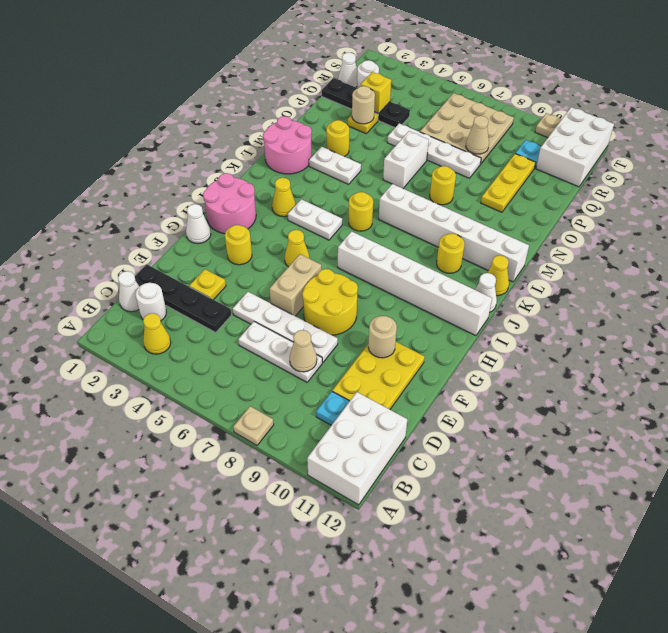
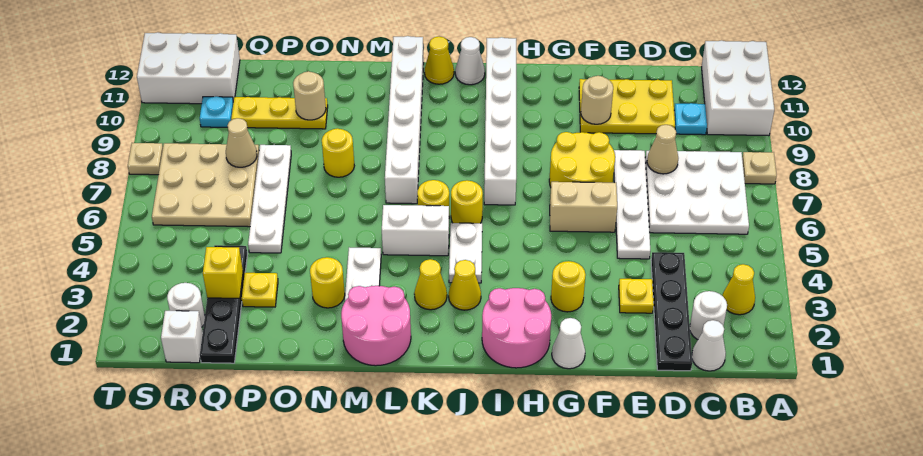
white brick A11:C12 level 1 -> white brick A10:B12 level 1
white plate D6:D8 level 1 -> white plate B6:D8 level 1
yellow cone H5 level 1 -> yellow cone K3 level 1
yellow round brick K10 level 1 -> yellow round brick J6 level 1
white brick N6:O6 level 1 -> white brick K5:L5 level 1
tan round brick P3 level 2 -> tan round brick O10 level 2
white cone R1 level 1 -> white brick R1 level 1
tan plate T10 level 1 -> tan plate T8 level 1

